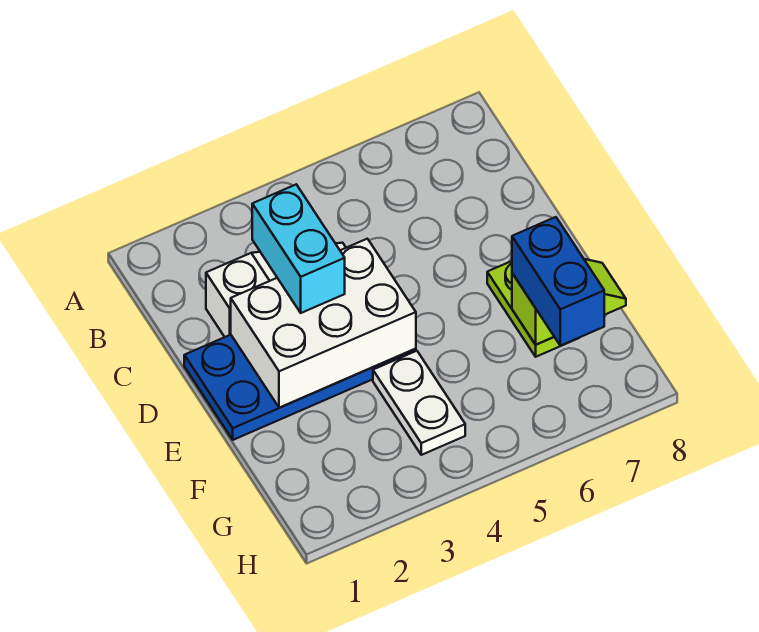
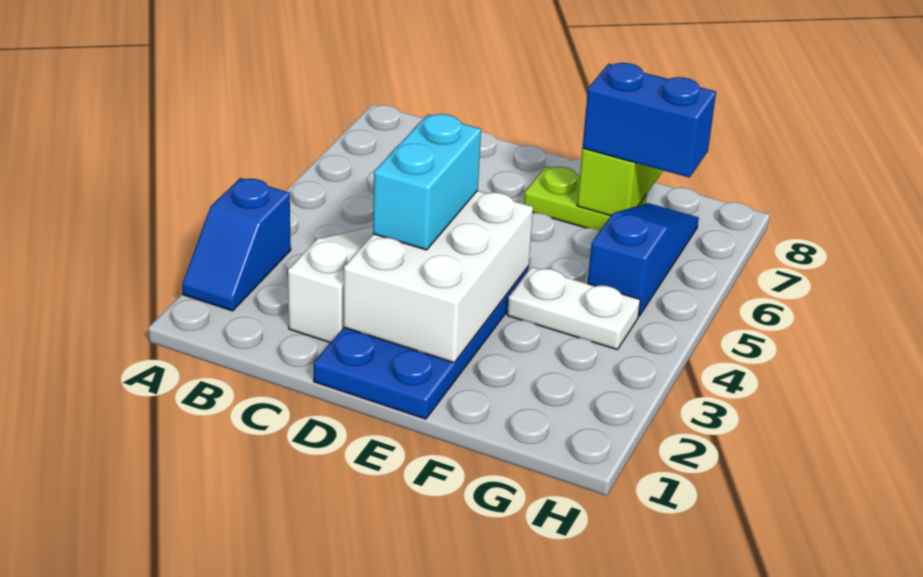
none -> blue slope A2:A3 level 1 top 3
cyan brick C3:D3 level 3 -> cyan brick D3:D4 level 3
none -> blue slope G5:G7 level 1 top 5

